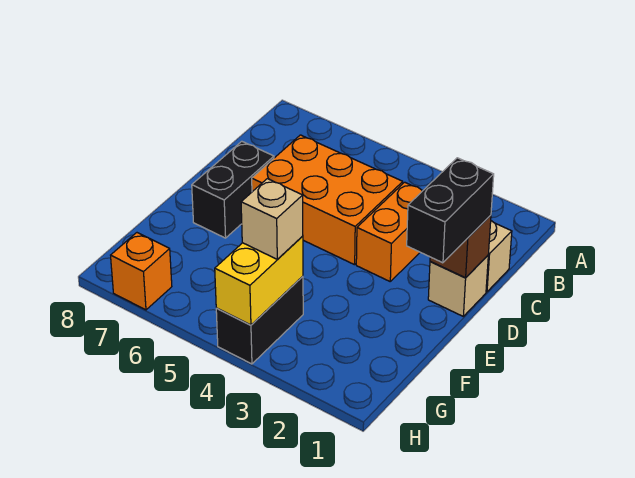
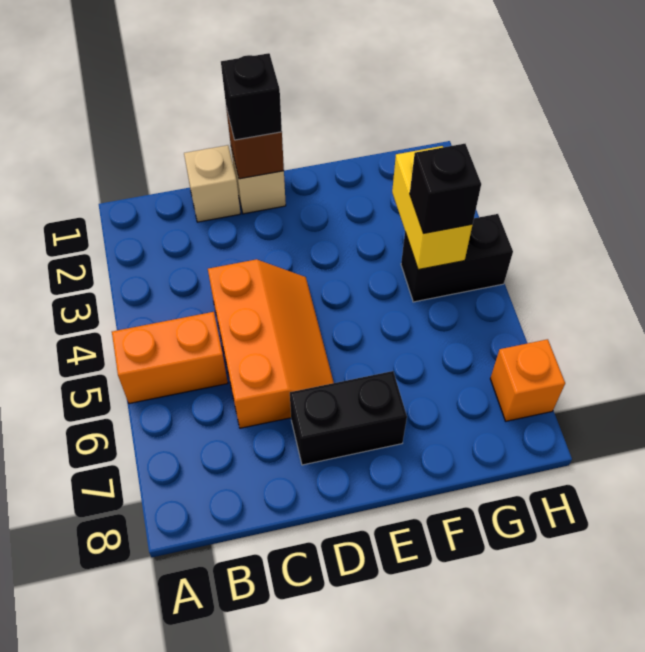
orange brick C3:D3 level 1 -> orange brick A5:B5 level 1
orange brick C4:D6 level 1 -> orange slope C4:D6 level 1 top C
black brick D1:E1 level 3 -> black brick D1 level 3
yellow brick G4:H4 level 2 -> yellow brick G3:G4 level 2
tan brick G4 level 3 -> black brick G4 level 3

